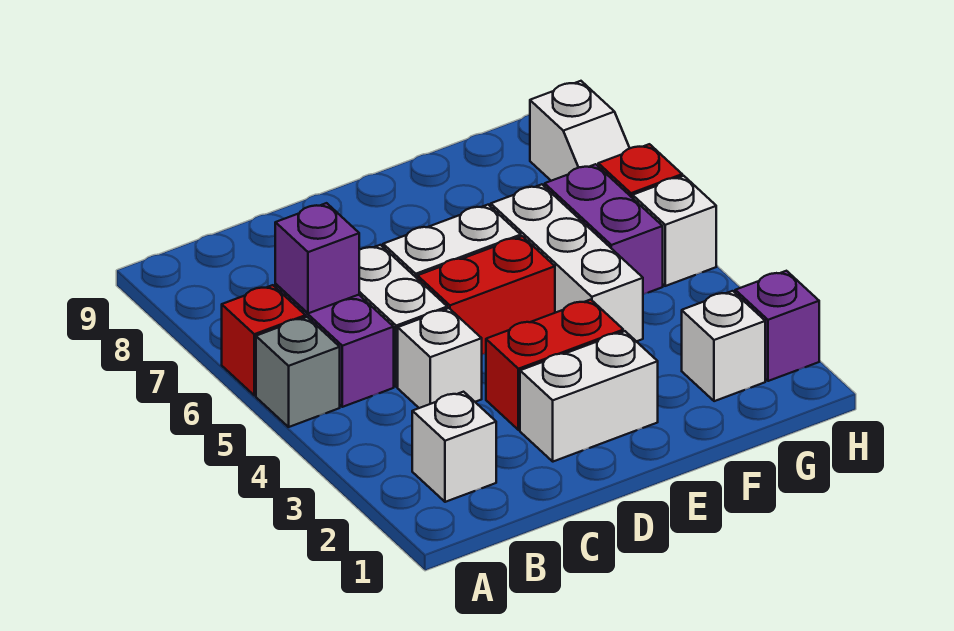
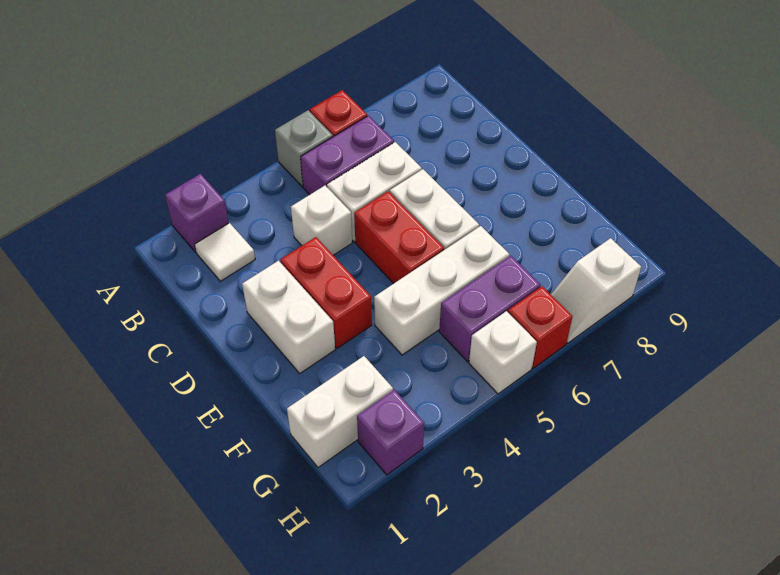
white brick B2 level 1 -> white tile B2 level 1
purple brick B6 level 2 -> purple brick A2 level 1
white brick G2 level 1 -> white brick G1:G2 level 1

